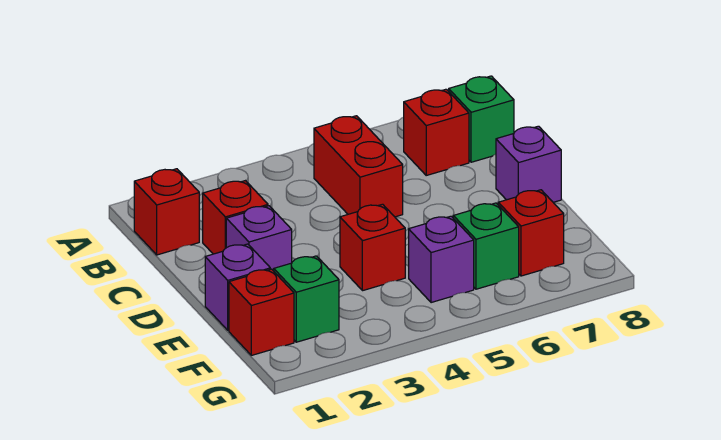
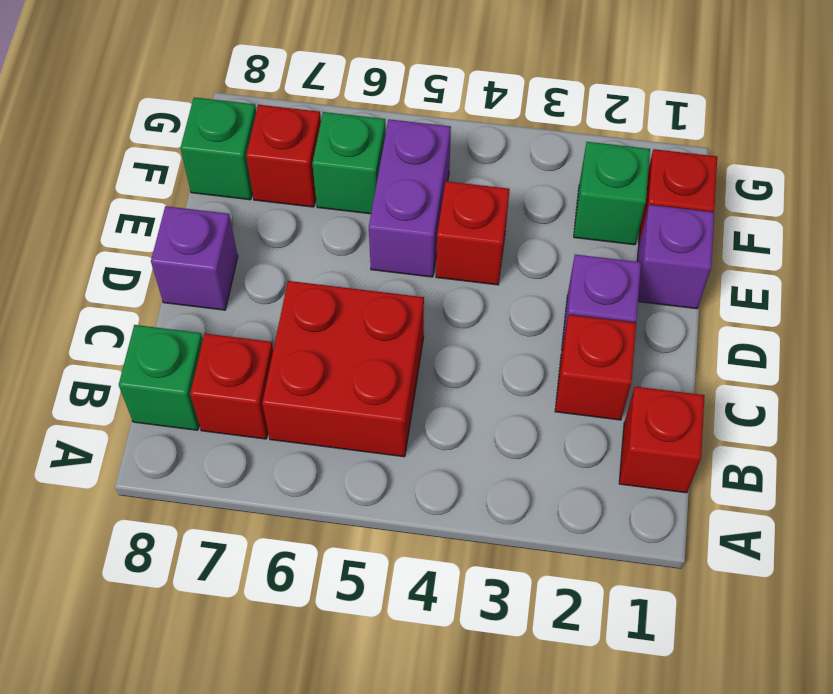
red brick B5:C5 level 1 -> red brick B5:C6 level 1
purple brick F5 level 1 -> purple brick E5:F5 level 1
none -> green brick F8 level 1

